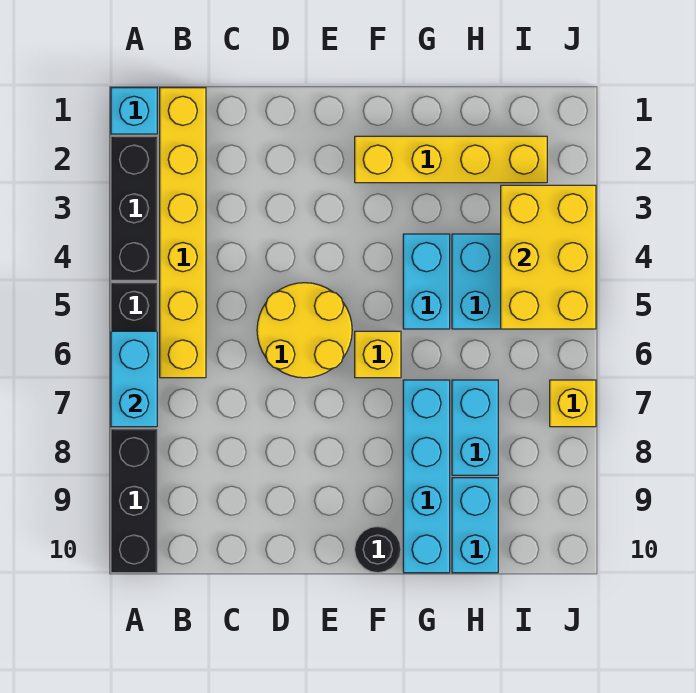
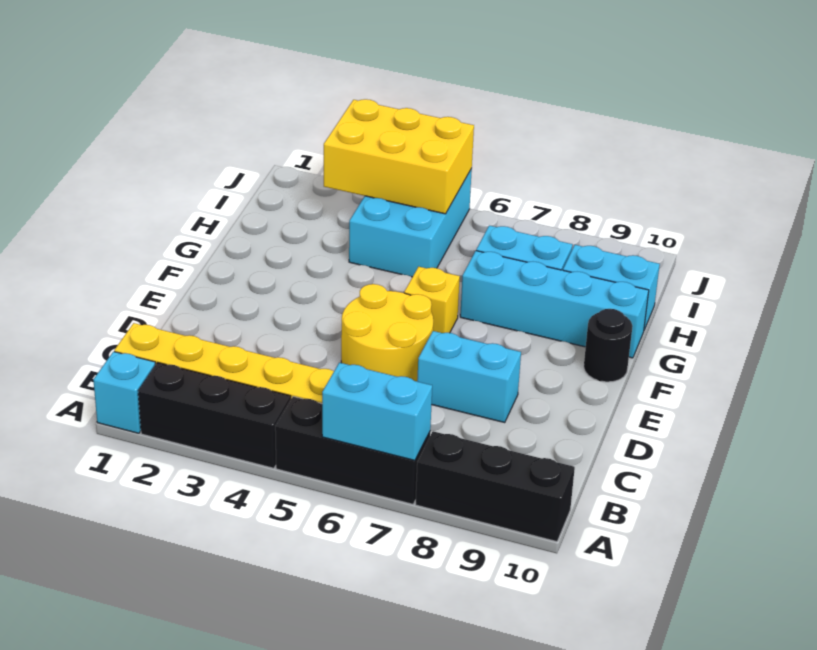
yellow brick F2:I2 level 1 -> none
cyan brick G4:G5 level 1 -> cyan brick D7:D8 level 1
yellow brick J7 level 1 -> none

